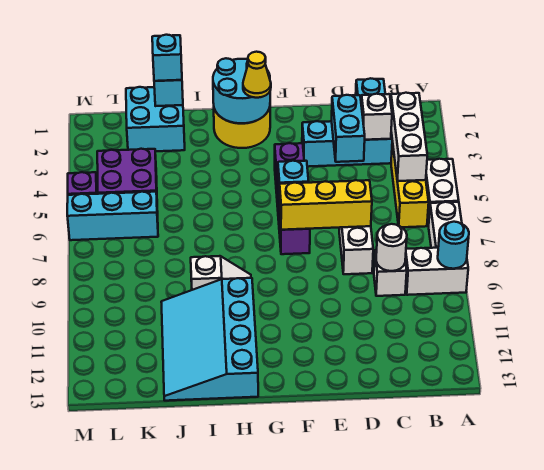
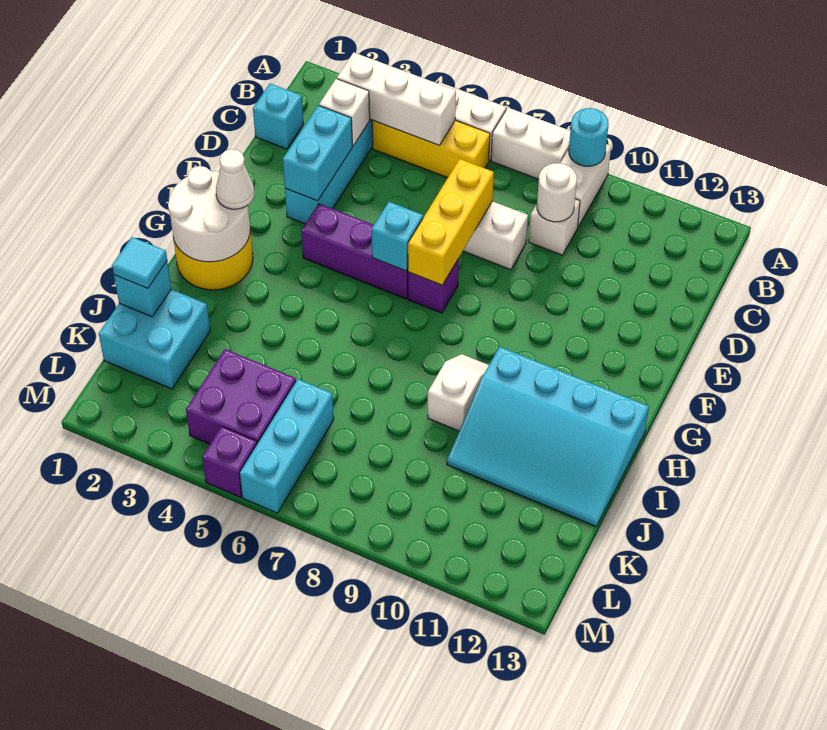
cyan brick D3:D4 level 2 -> cyan brick D3:E3 level 2
cyan round brick G1:H2 level 2 -> white round brick G1:H2 level 2
yellow cone G2 level 3 -> white cone G2 level 3
cyan brick J1 level 3 -> cyan tile J1 level 3

